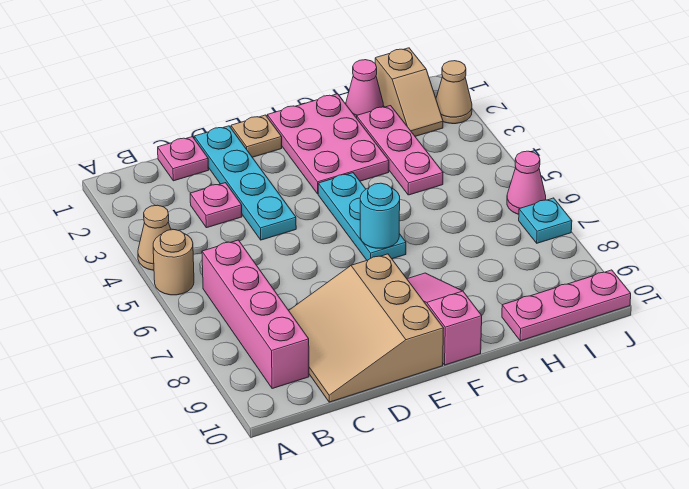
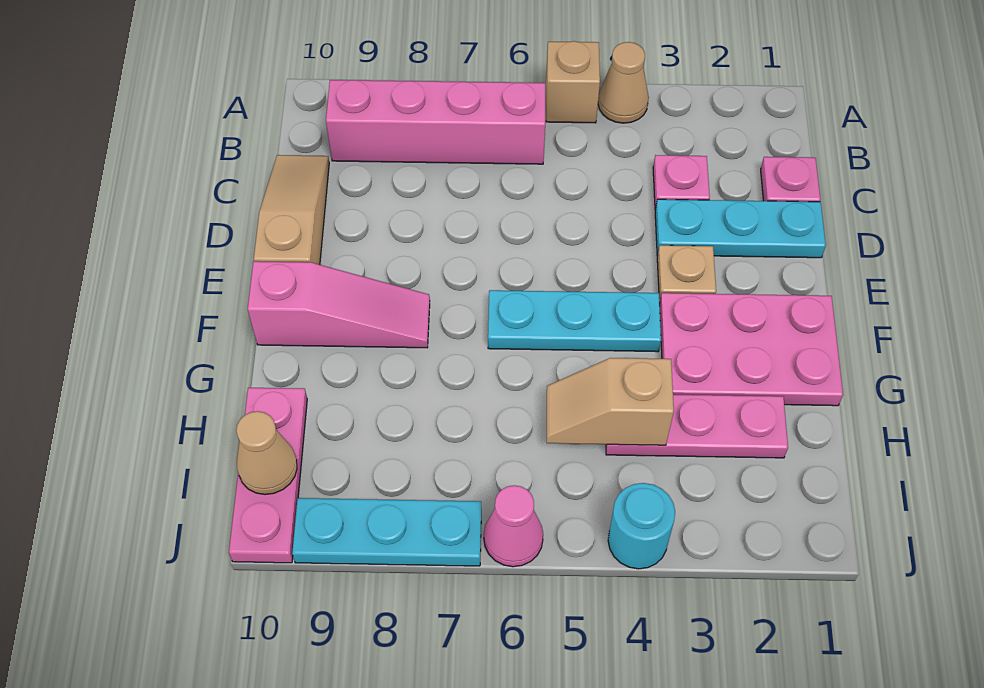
tan round brick A5 level 1 -> tan brick A5 level 1
tan slope C8:E10 level 1 top E -> tan slope C10:E10 level 1 top E
cyan plate D1:D4 level 1 -> cyan plate D1:D3 level 1
tan plate E1 level 1 -> tan plate E3 level 1
cyan round brick F6 level 2 -> cyan round brick J4 level 1
pink cone H1 level 1 -> none
tan slope I1:I2 level 1 top 1 -> tan slope H4:H5 level 2 top 4
tan cone J2 level 1 -> tan cone I10 level 2
cyan plate J7 level 1 -> cyan plate J7:J9 level 1

